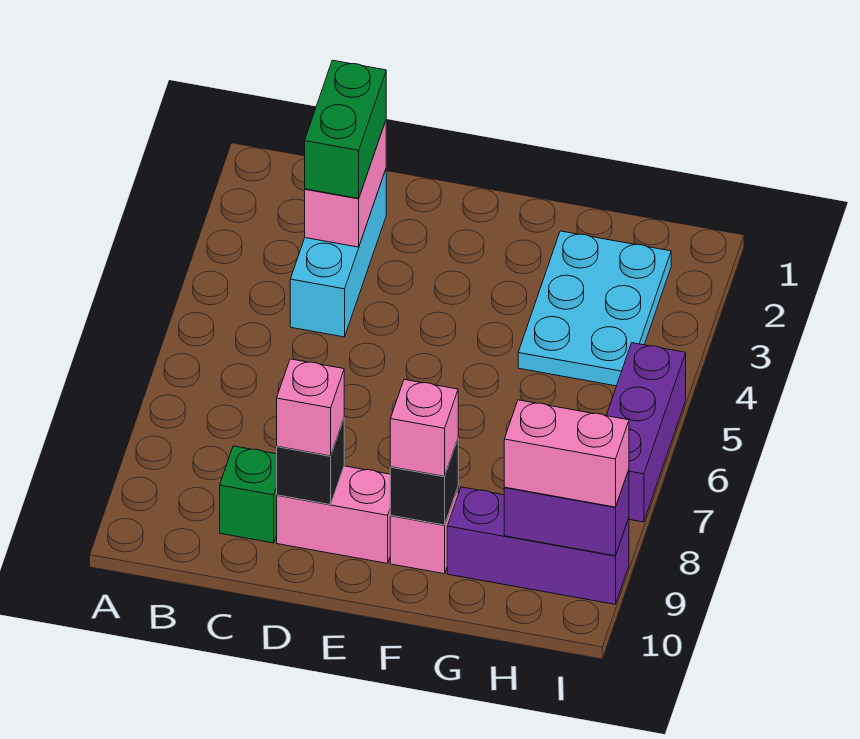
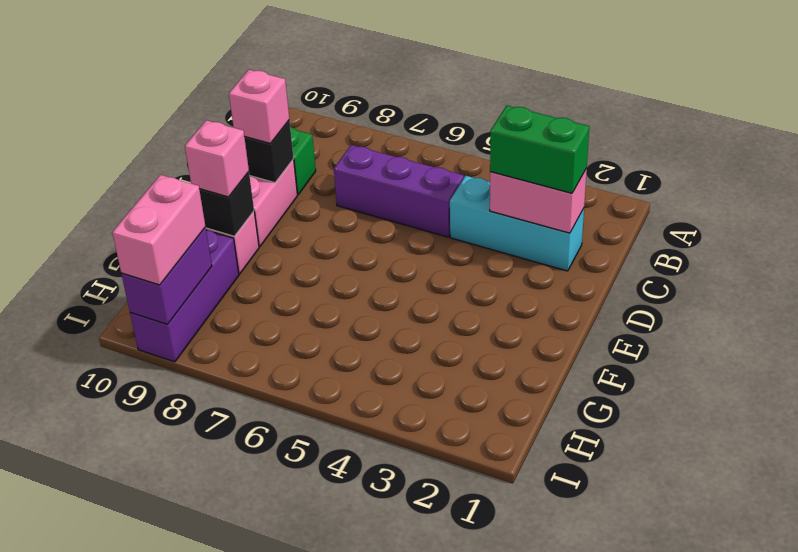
cyan plate G2:H4 level 1 -> none
purple brick I5:I7 level 1 -> purple brick C5:C7 level 1

